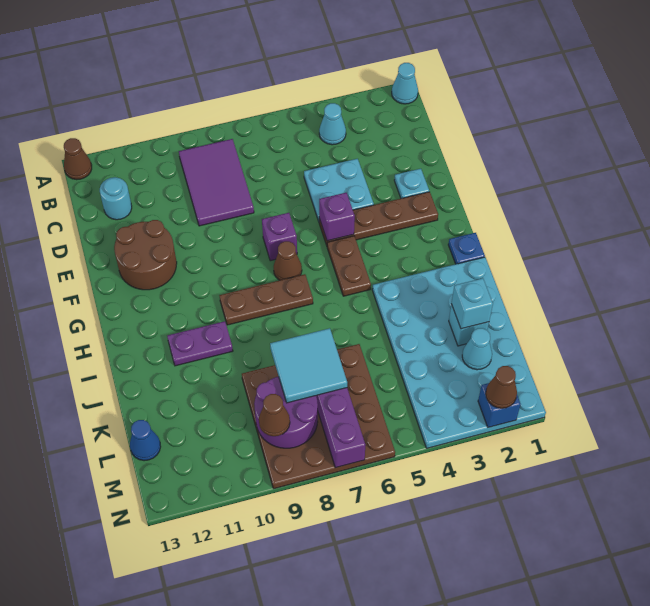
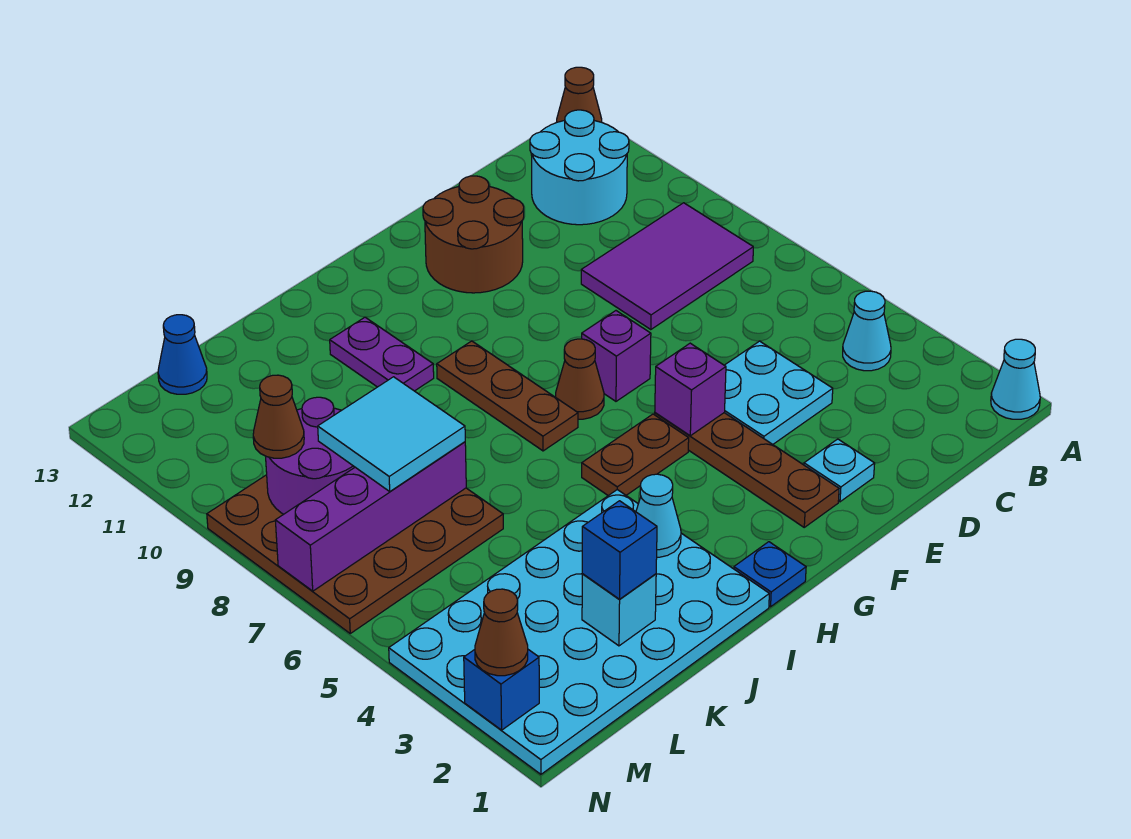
cyan round brick C12 level 1 -> cyan round brick B11:C12 level 1
cyan brick K2 level 3 -> blue brick K2 level 3
cyan cone L2 level 2 -> cyan cone I3 level 2

